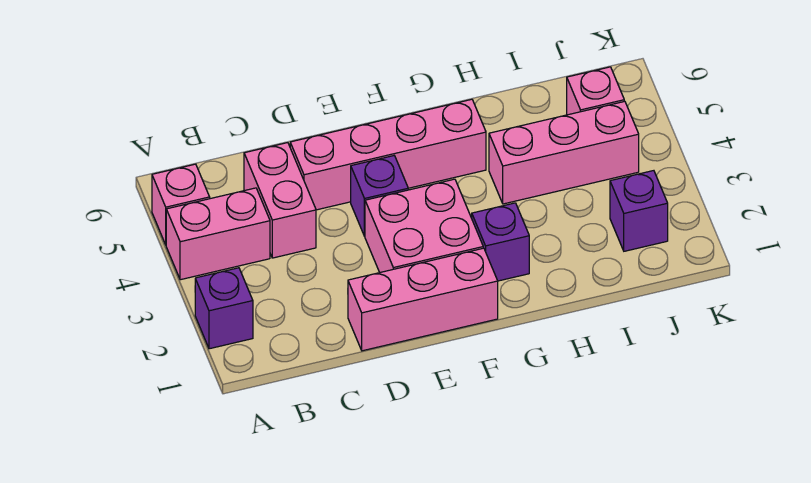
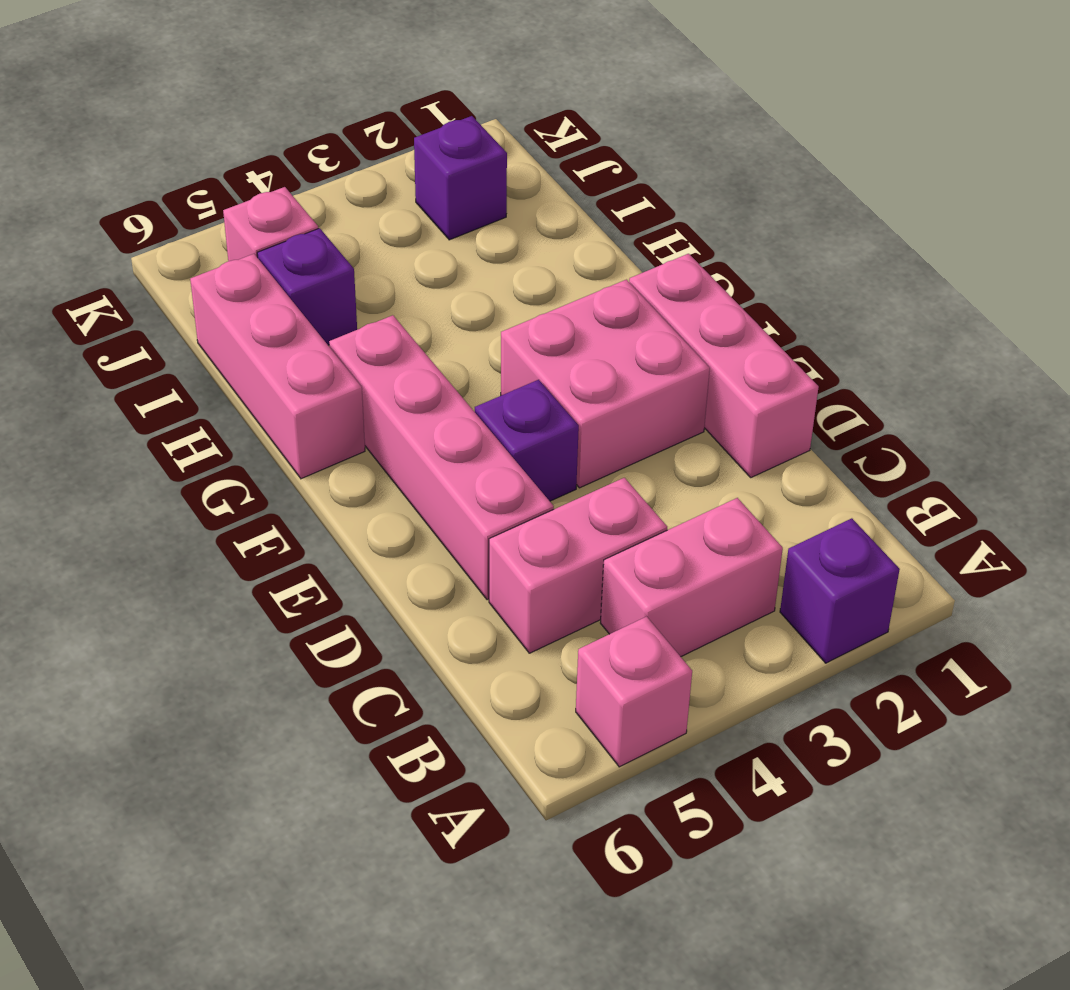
pink brick A4:B4 level 1 -> pink brick B3:B4 level 1
purple brick G2 level 1 -> purple brick I5 level 1
pink brick H4:J4 level 1 -> pink brick G6:I6 level 1

